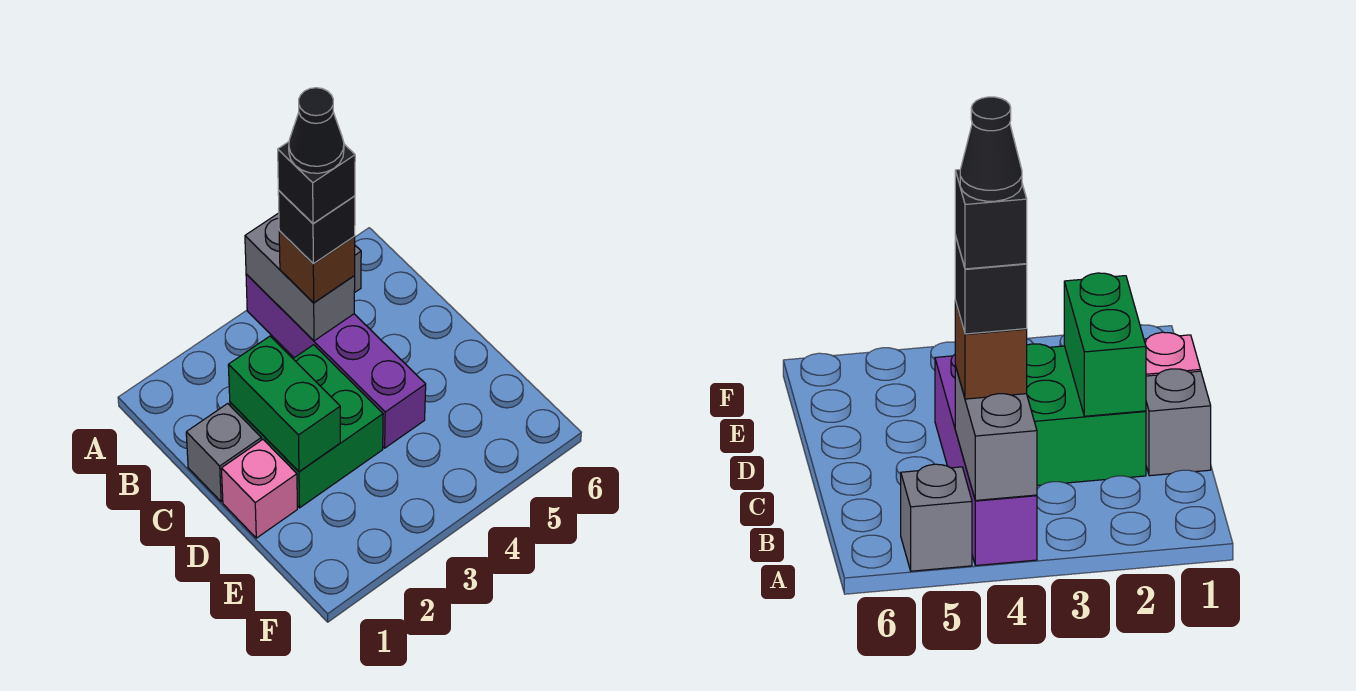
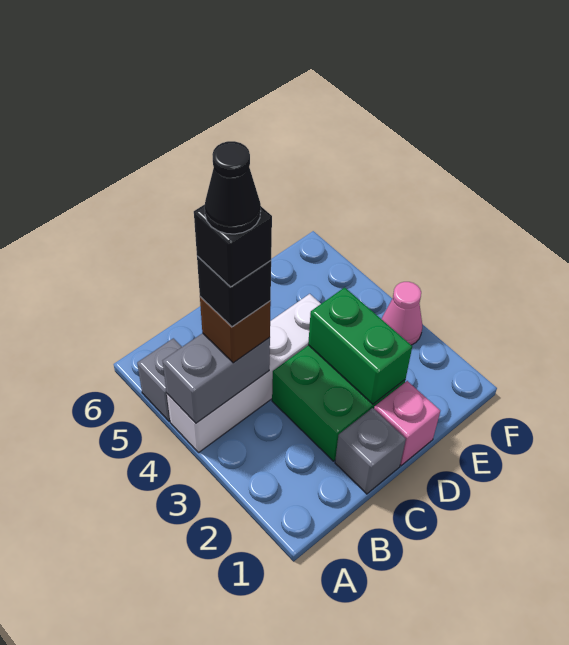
purple brick A4:D4 level 1 -> white brick A4:D4 level 1
green brick C2:D2 level 2 -> green brick D2:D3 level 2
none -> pink cone F3 level 1

